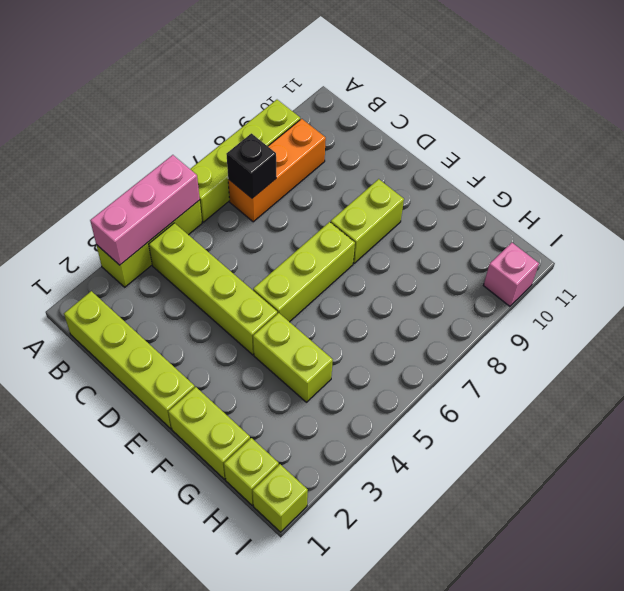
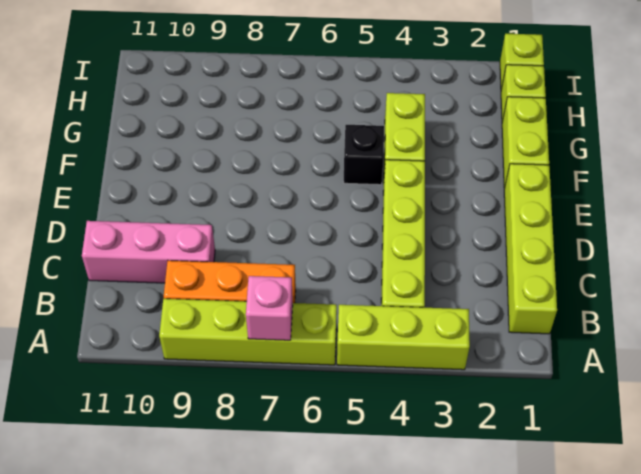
pink brick A3:A5 level 2 -> pink brick C9:C11 level 1
black brick B7 level 2 -> black brick F5 level 1
lime brick E5:E7 level 1 -> none
lime brick E8:E9 level 1 -> none
pink brick I10 level 1 -> pink brick A7 level 2

